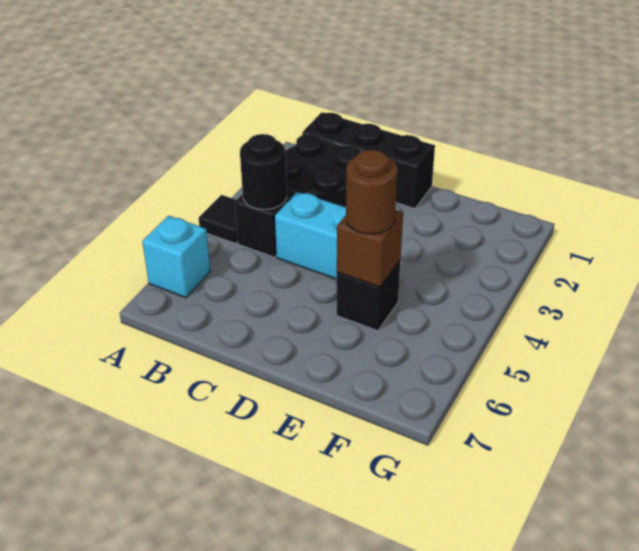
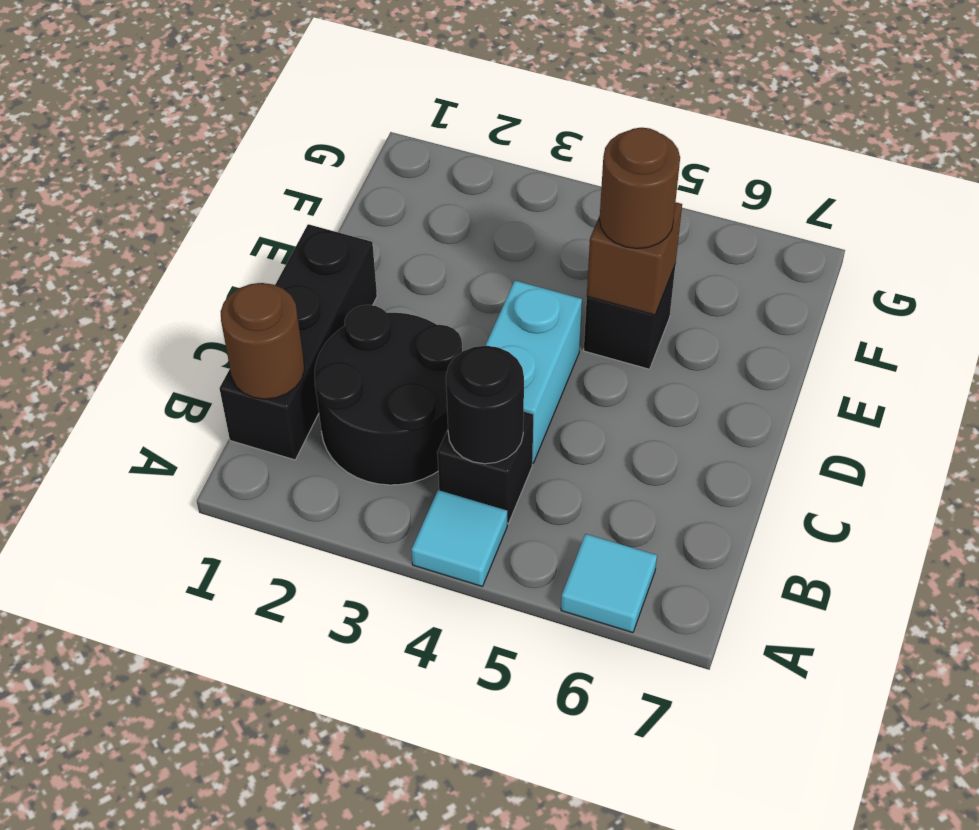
black tile A4 level 1 -> cyan tile A4 level 1
cyan brick A6 level 1 -> cyan tile A6 level 1
none -> brown round brick B1 level 2

